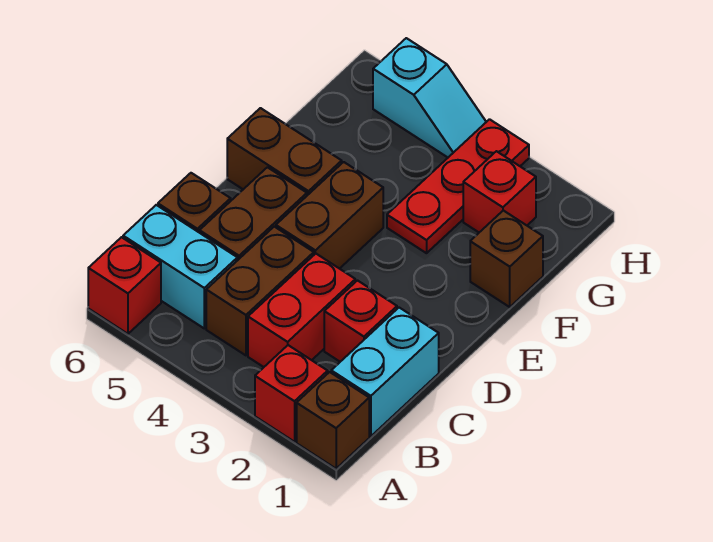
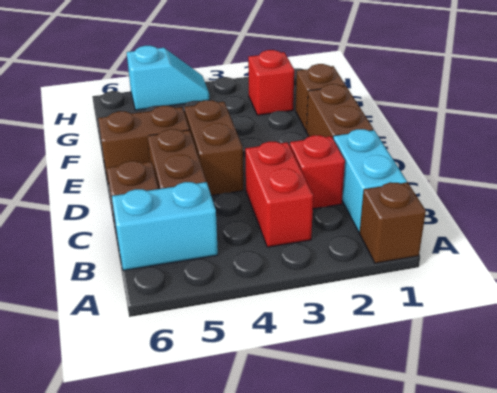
red brick A2 level 1 -> none
red brick A6 level 1 -> none
brown brick B4:C4 level 1 -> brown brick D1:E1 level 1
red plate F3:H3 level 1 -> none

